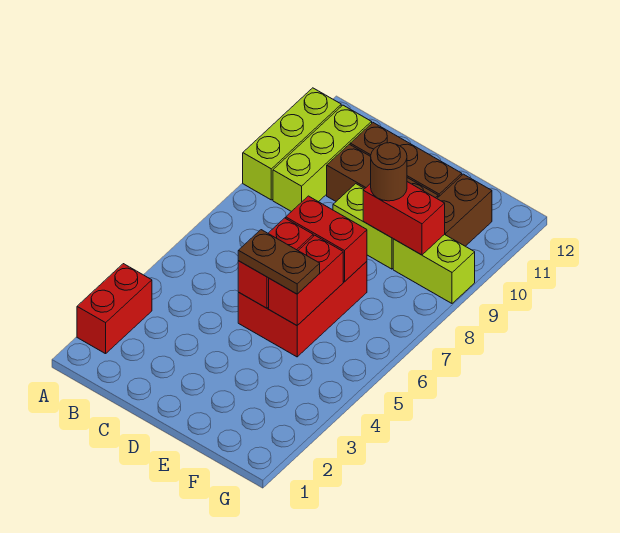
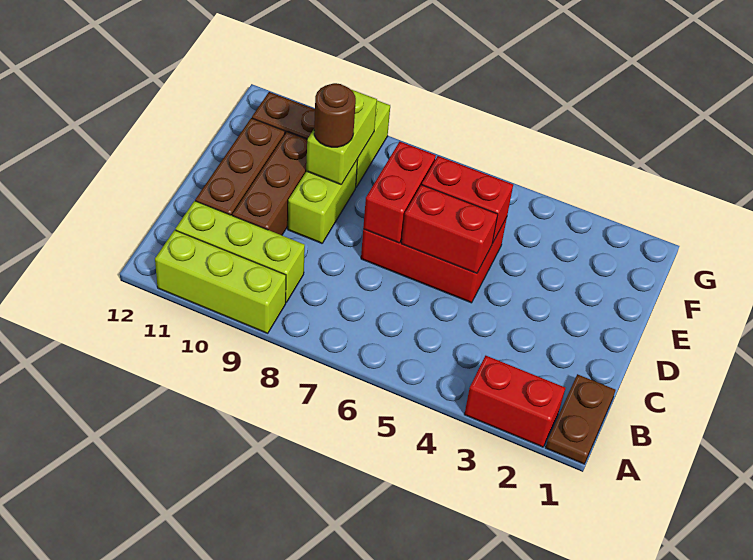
brown plate D5:E5 level 3 -> brown plate A1:B1 level 1
red brick E9:F9 level 2 -> lime brick E9:F9 level 2

